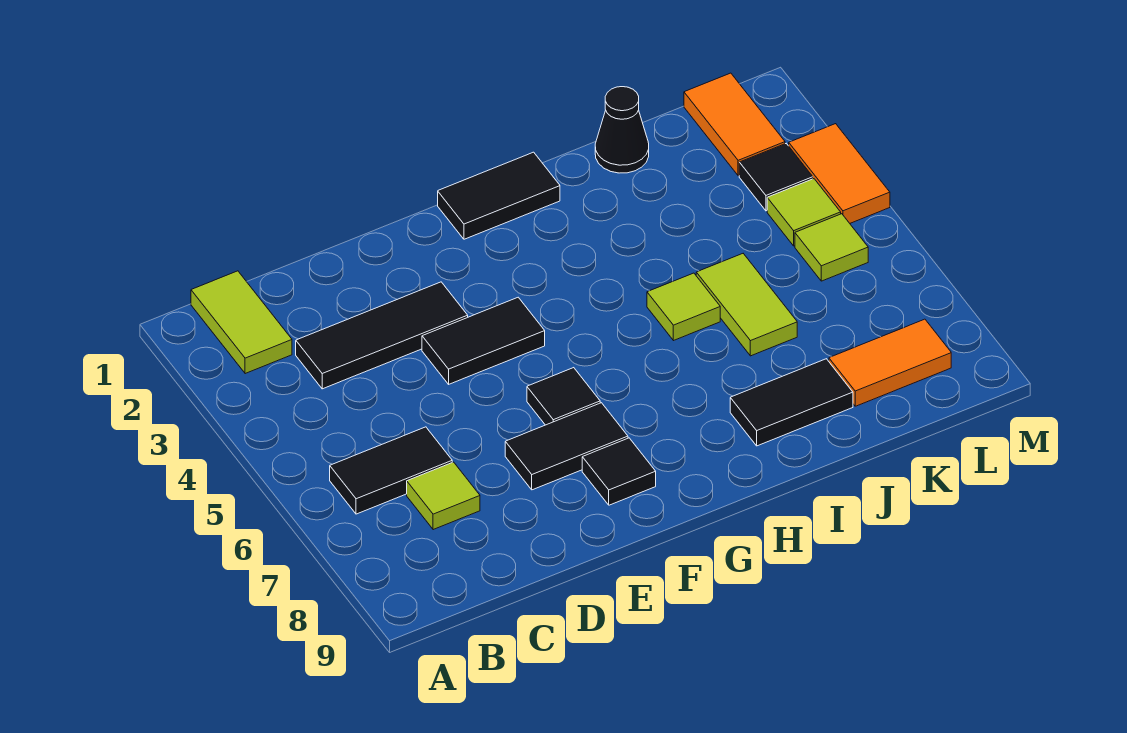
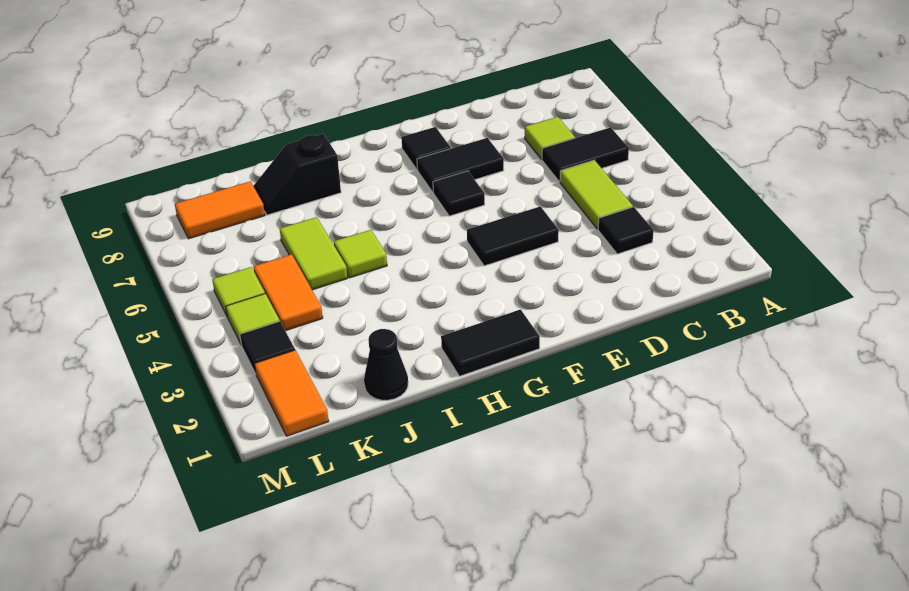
lime tile B1:B2 level 1 -> lime tile C4:C5 level 1
black tile C3:E3 level 1 -> black tile C3 level 1
black tile I8:J8 level 1 -> black slope I8:J8 level 1 top I
orange tile M3:M4 level 1 -> orange tile K4:K5 level 1

